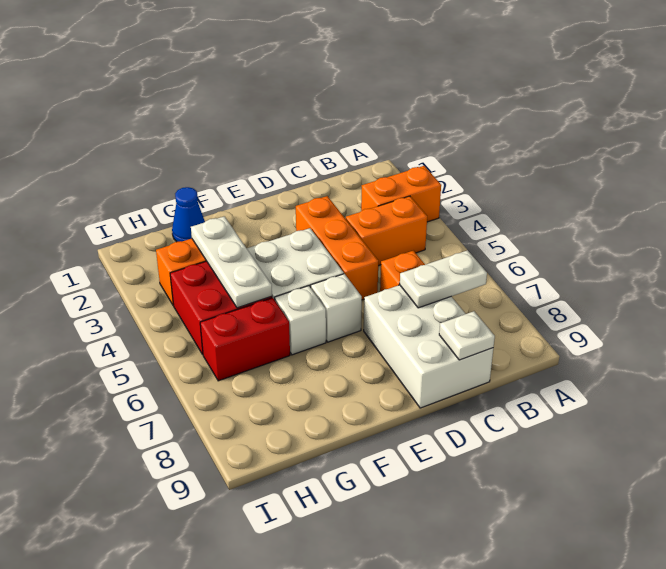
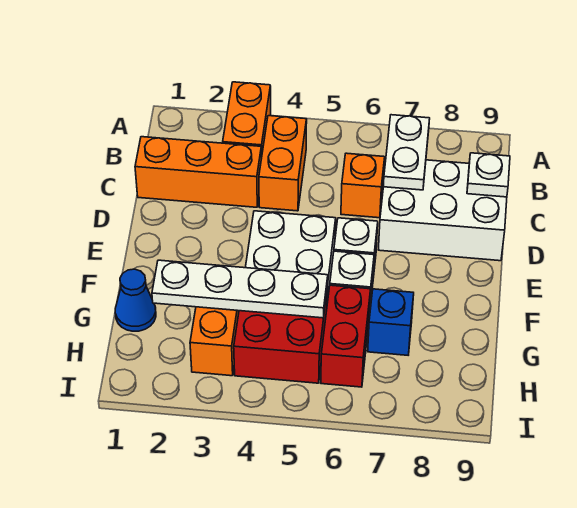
orange brick D3:D5 level 1 -> orange brick C1:C3 level 1
white plate G3:G5 level 2 -> white plate G2:G5 level 2
none -> blue brick G7 level 1

